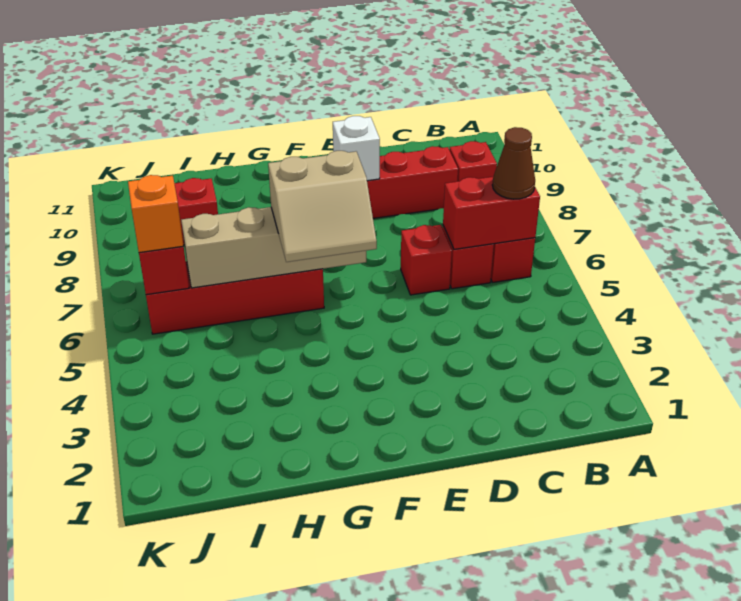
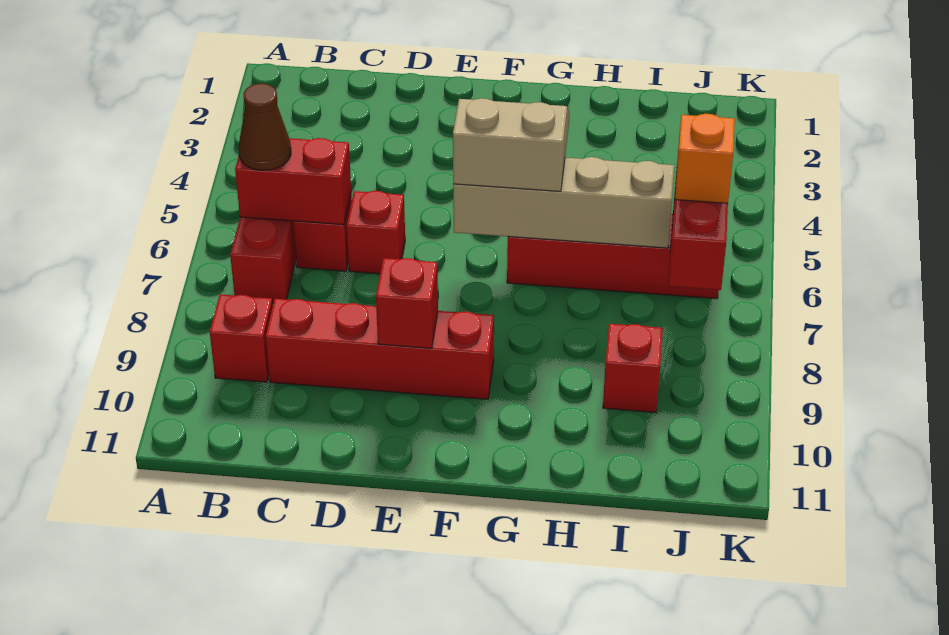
white brick E9 level 2 -> red brick E9 level 2

